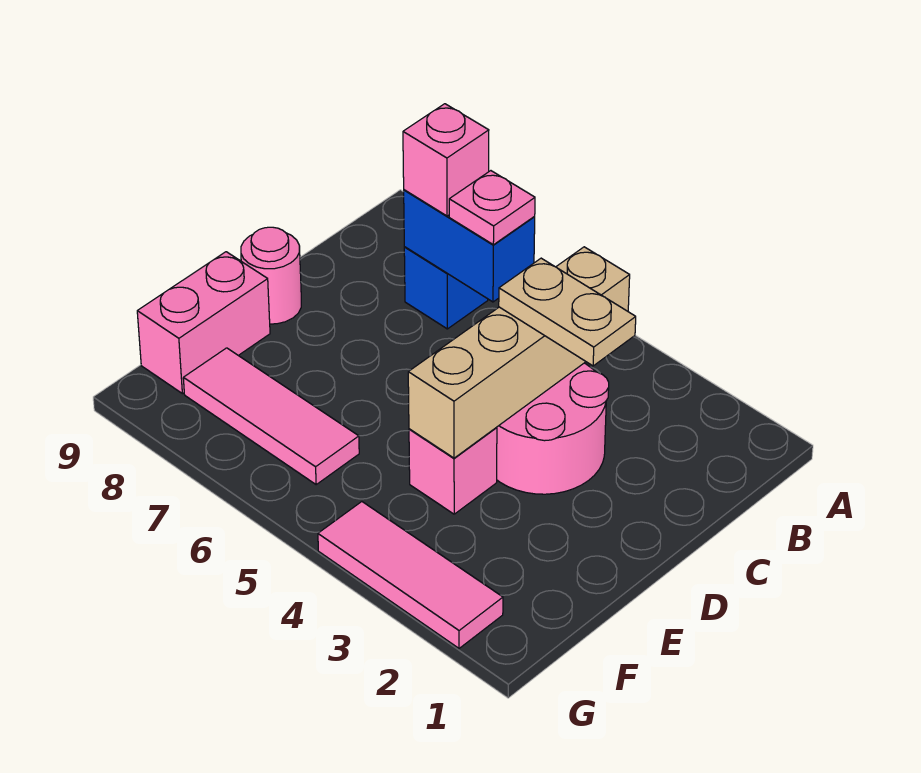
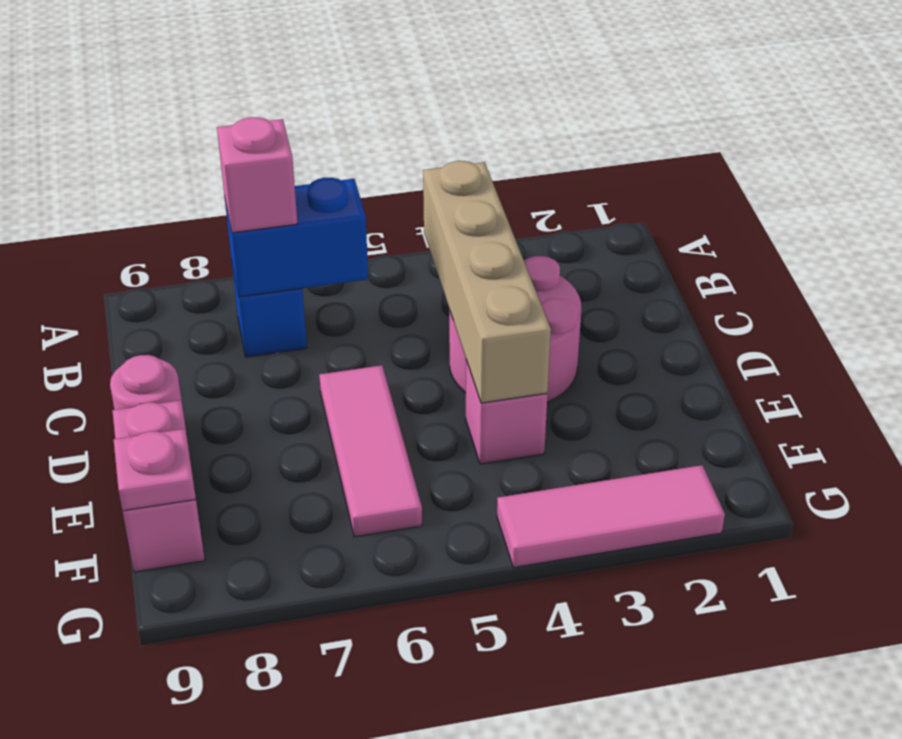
pink plate B6 level 3 -> pink plate F9 level 2
tan plate C3:C4 level 3 -> none
pink tile F6:F8 level 1 -> pink tile D6:F6 level 1

